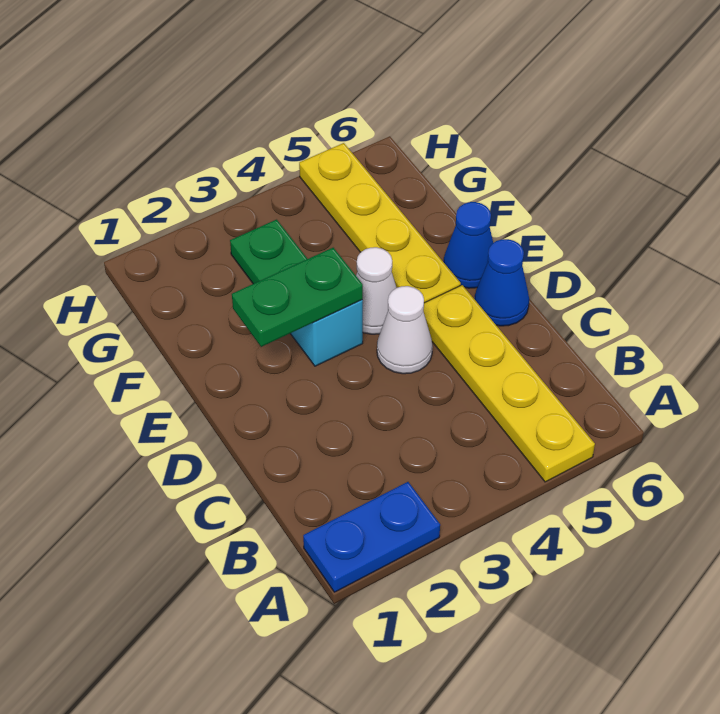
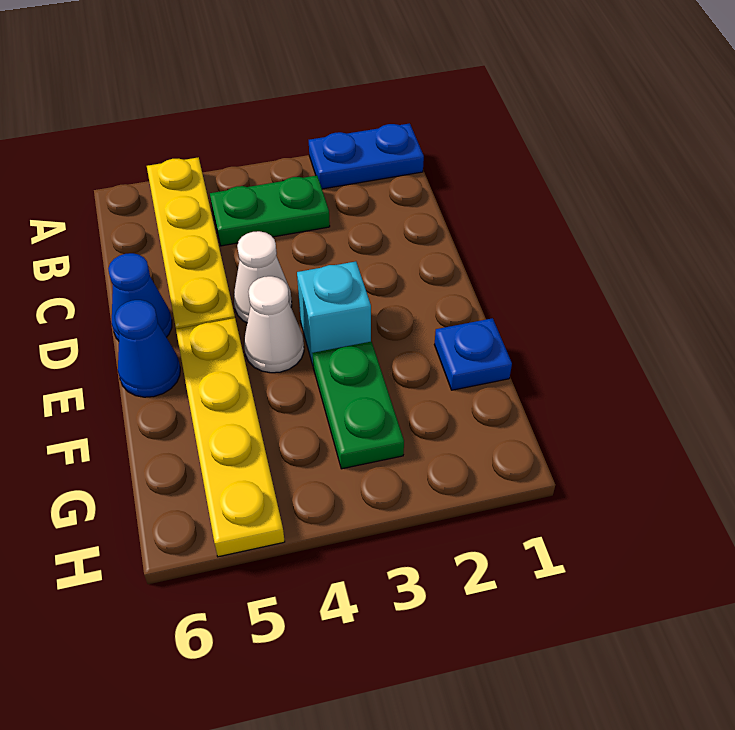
green plate E2:E3 level 2 -> green plate B3:B4 level 1
none -> blue plate F1 level 1

